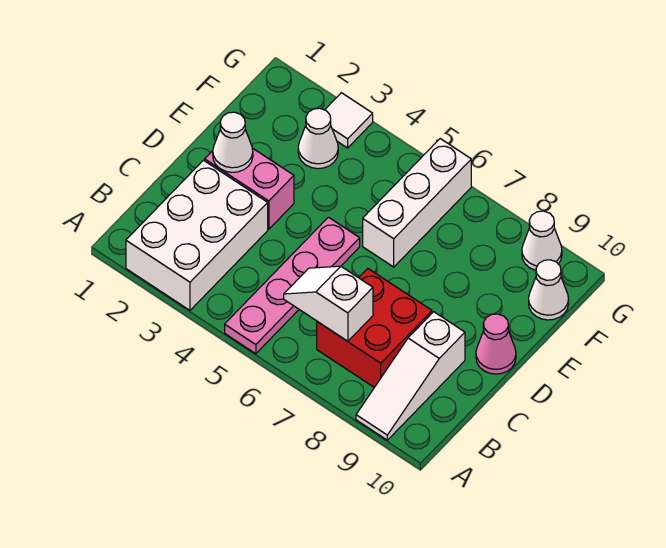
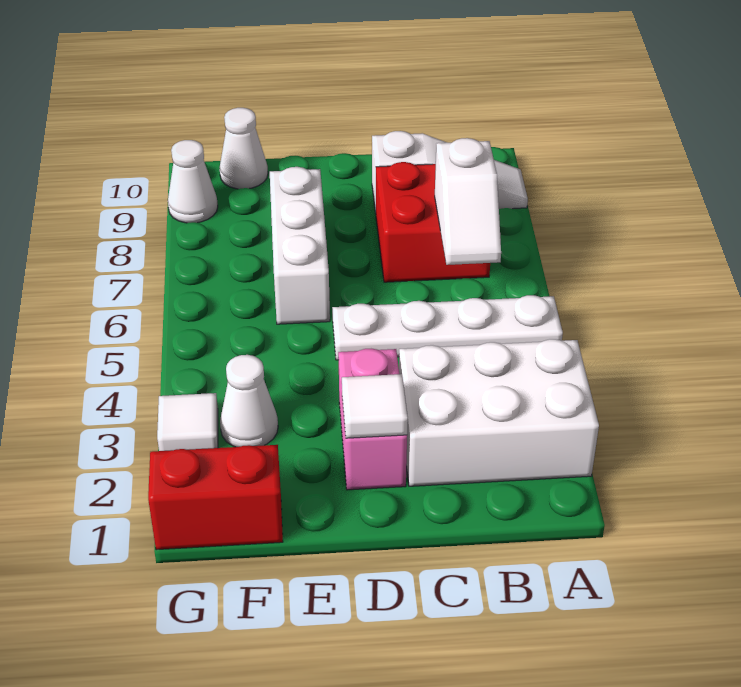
pink plate A5:D5 level 1 -> white plate A5:D5 level 1
white cone D2 level 2 -> white tile D2 level 2
pink cone D10 level 1 -> none
white brick E6:G6 level 1 -> white brick E6:E8 level 1
none -> red brick F1:G1 level 1

